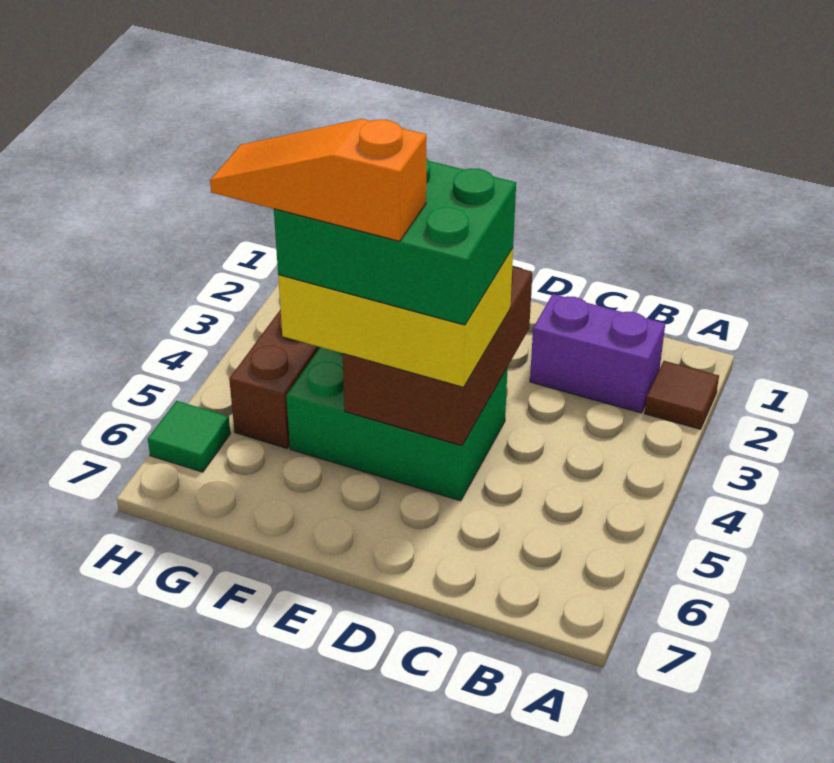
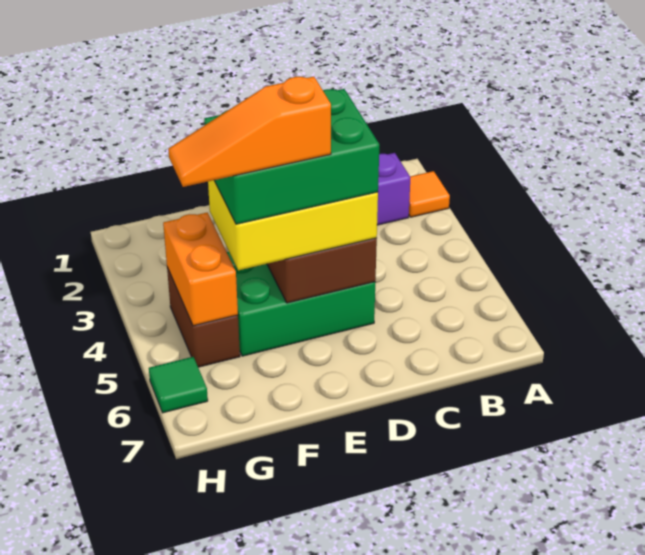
brown tile A2 level 1 -> orange tile A2 level 1
none -> orange brick G4:G5 level 2

